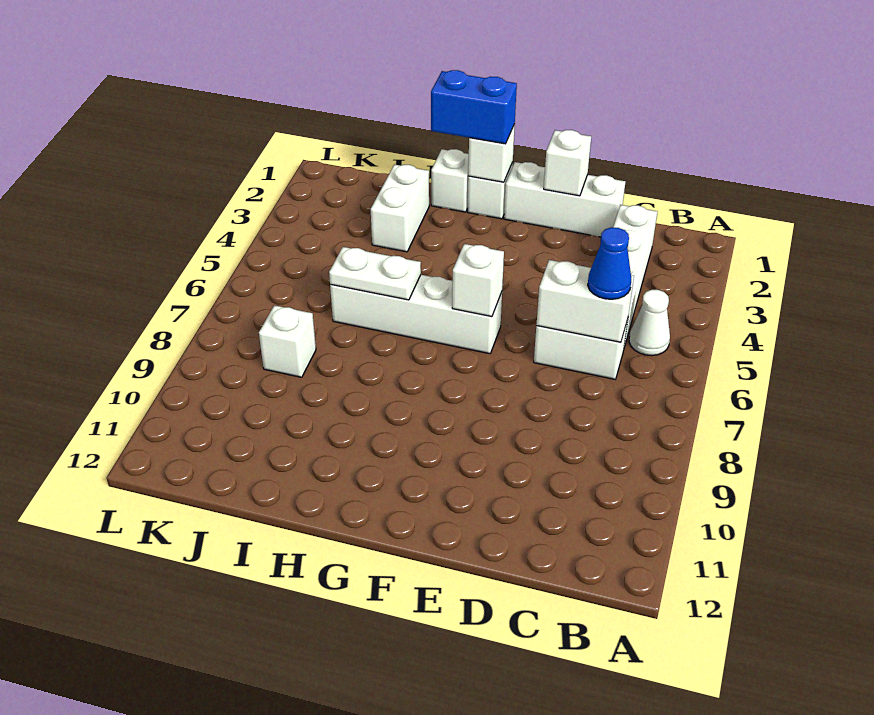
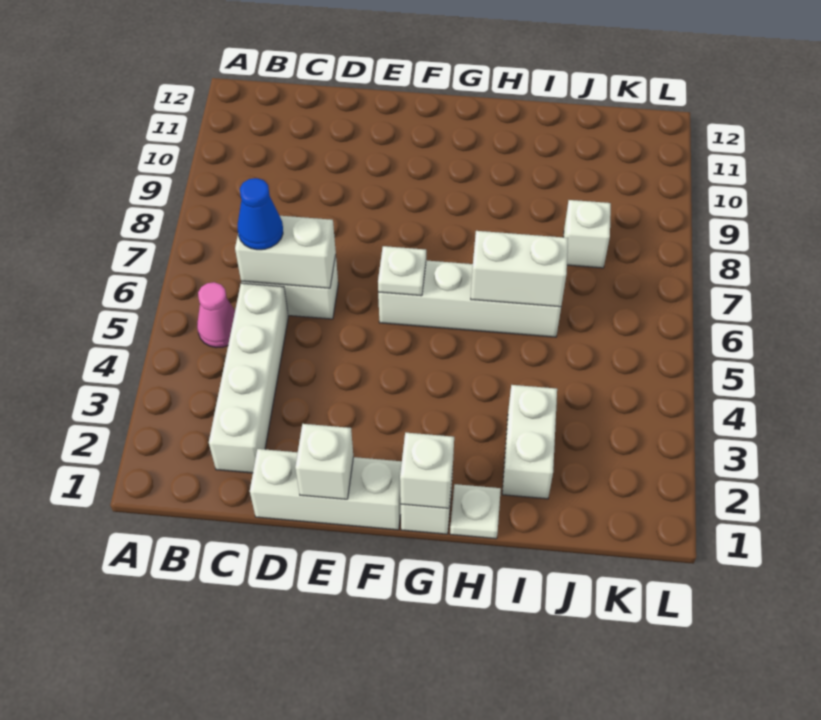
white cone B5 level 1 -> pink cone B5 level 1
white brick F6 level 2 -> white plate F6 level 2
blue brick G1:H1 level 3 -> none
white brick H1 level 1 -> white plate H1 level 1
white plate H6:I6 level 2 -> white brick H6:I6 level 2

